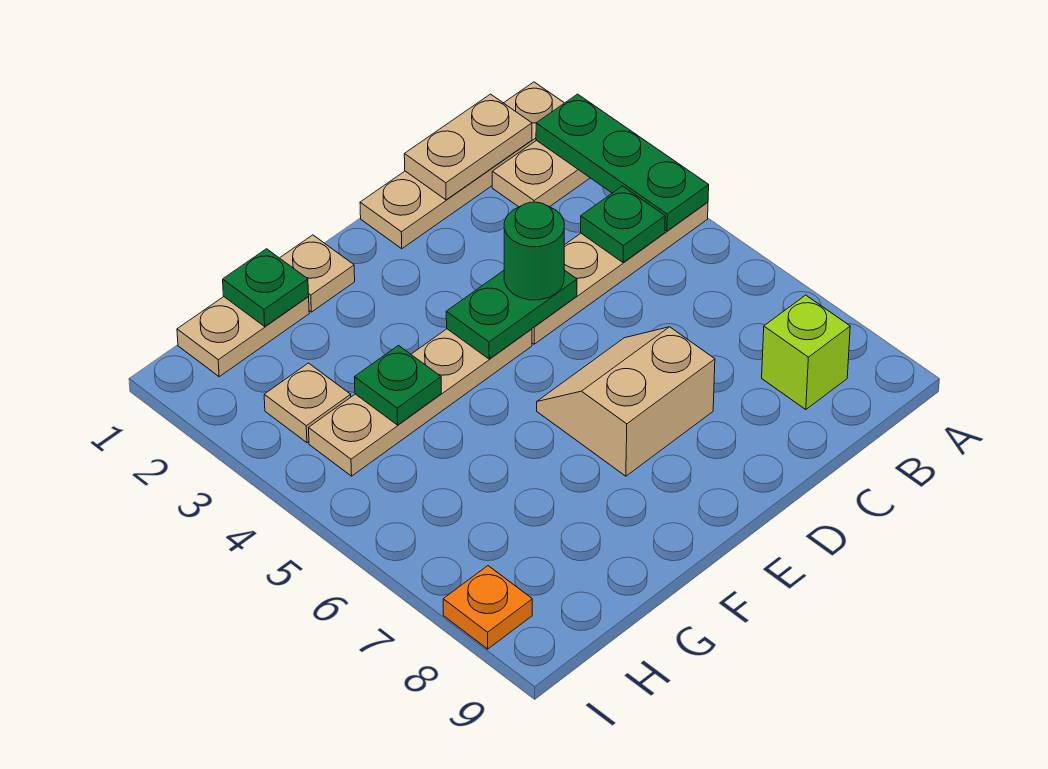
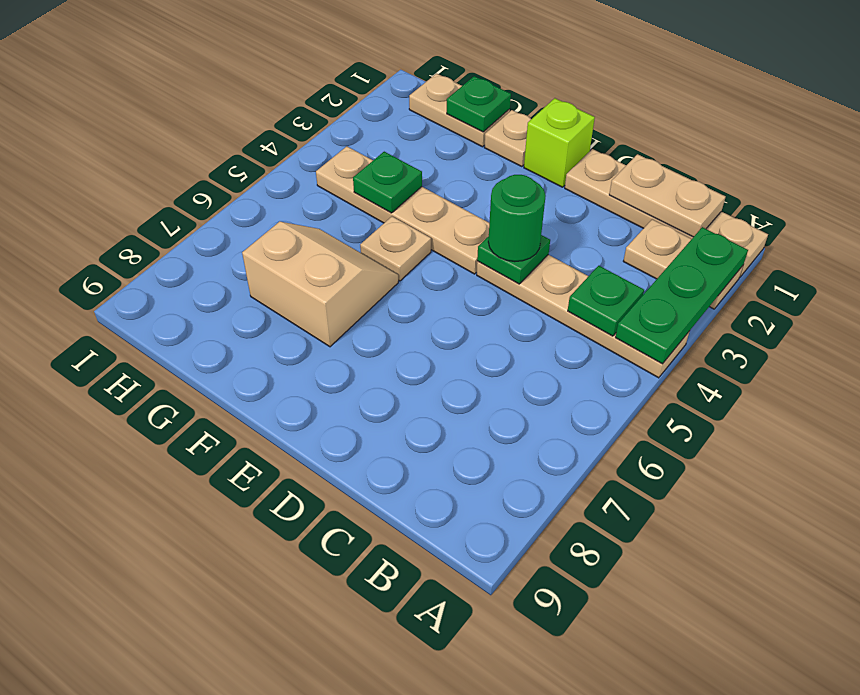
lime brick B8 level 1 -> lime brick E1 level 1
green plate D4:E4 level 2 -> green plate D4 level 2
tan slope D6:E7 level 1 top 7 -> tan slope F6:G7 level 1 top 7
tan plate H3 level 1 -> tan plate F5 level 1
orange plate I8 level 1 -> none

